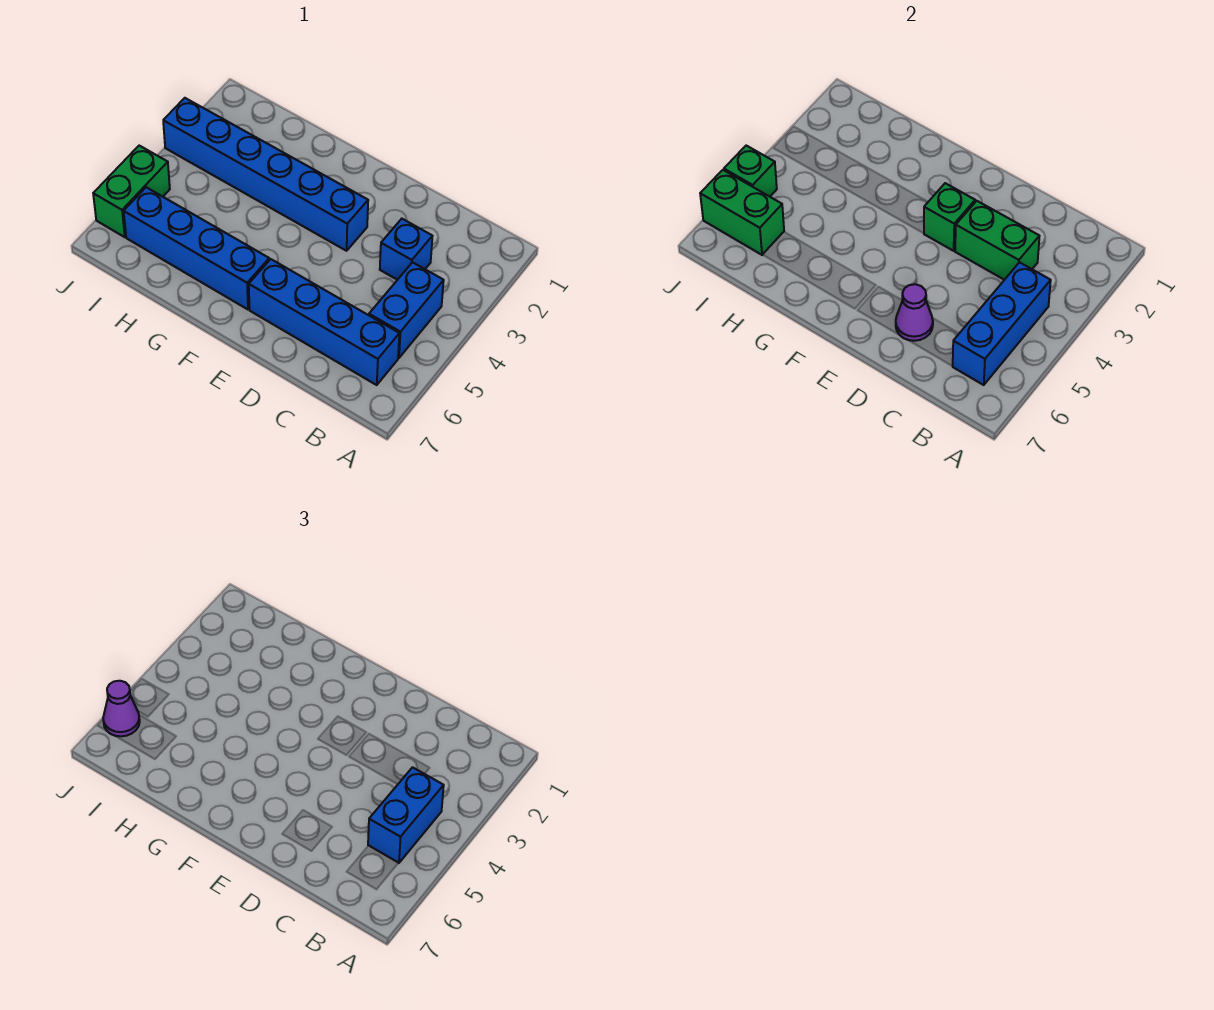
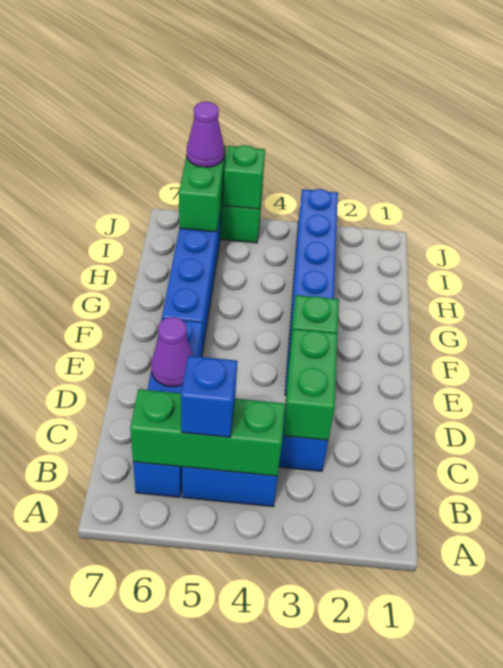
blue brick B4:B6 level 2 -> green brick B4:B6 level 2
blue brick B4:B5 level 3 -> blue brick B5 level 3

